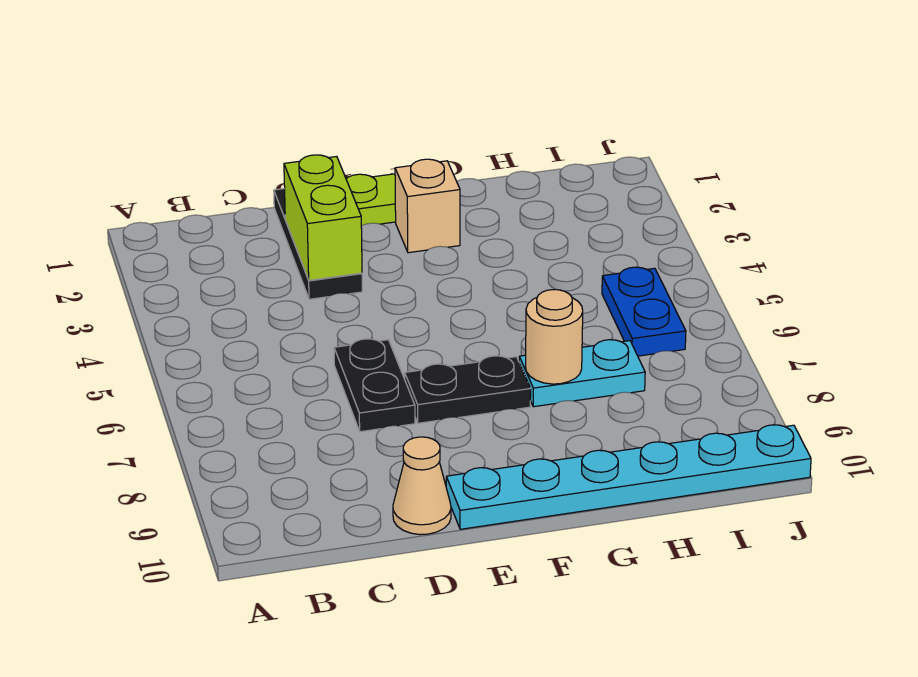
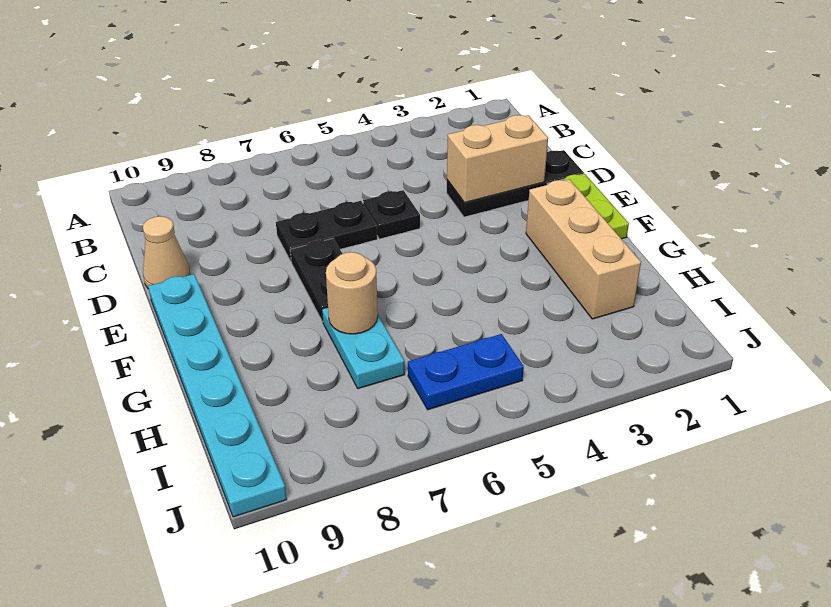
lime brick D2:D3 level 2 -> tan brick D2:D3 level 2
none -> black plate D5 level 1
tan brick F2 level 1 -> tan brick F2:H2 level 1

